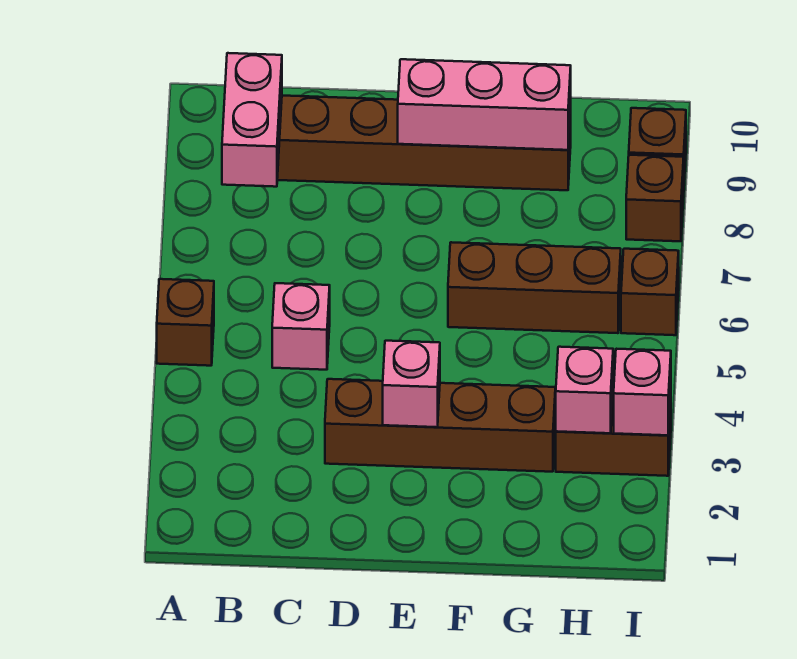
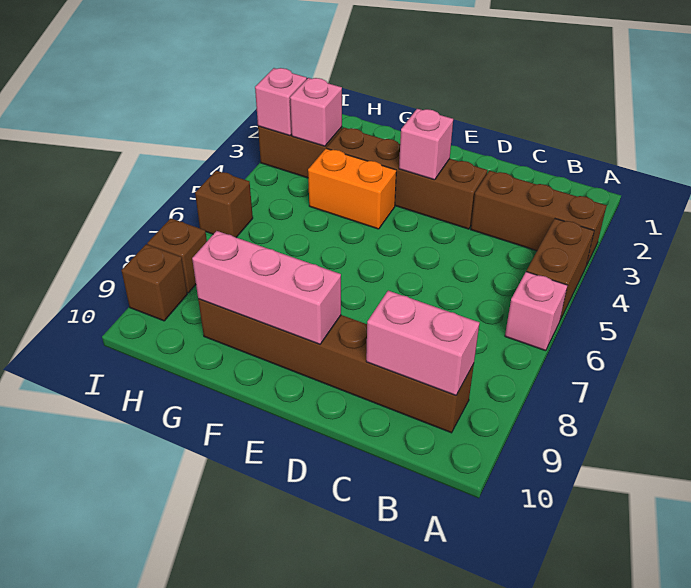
brown brick A5 level 1 -> brown brick A4:A5 level 1
pink brick B8:B9 level 2 -> pink brick B9:C9 level 2
pink brick C5 level 1 -> pink brick A6 level 1
none -> orange brick F4:G4 level 1
brown brick F6:H6 level 1 -> brown brick A3:C3 level 1

